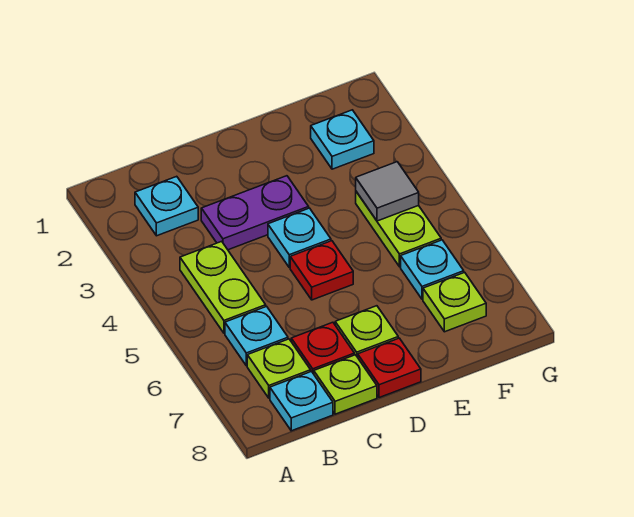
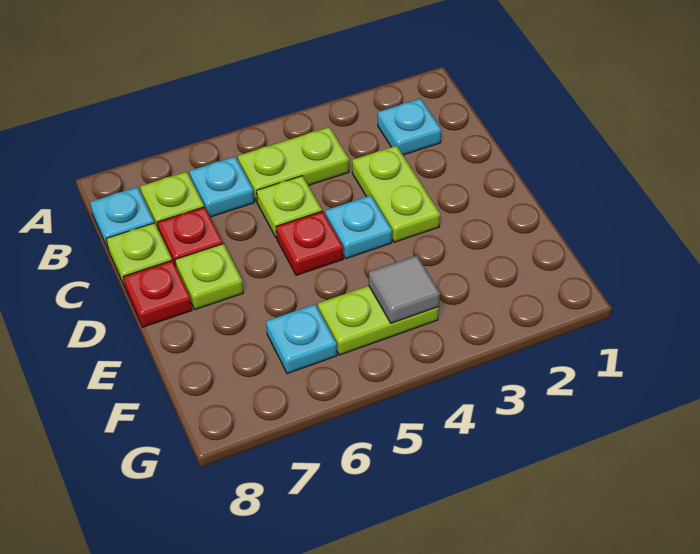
purple plate C3:D3 level 1 -> lime plate C3:D3 level 1
cyan plate F2 level 1 -> none
lime plate F7 level 1 -> lime plate C5 level 1

